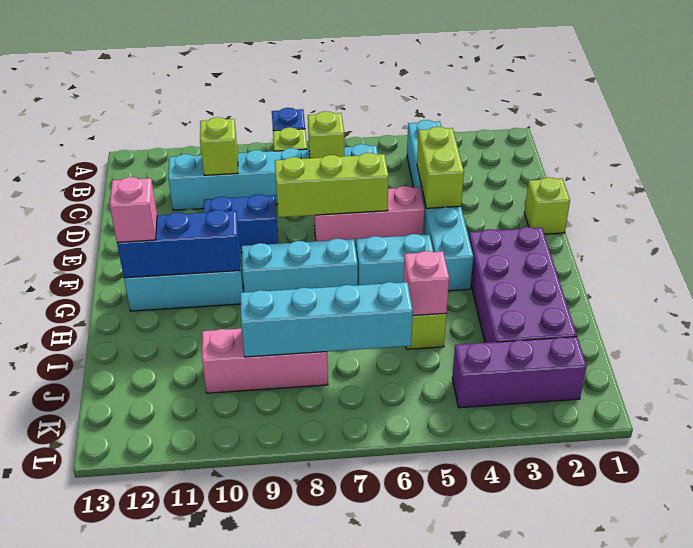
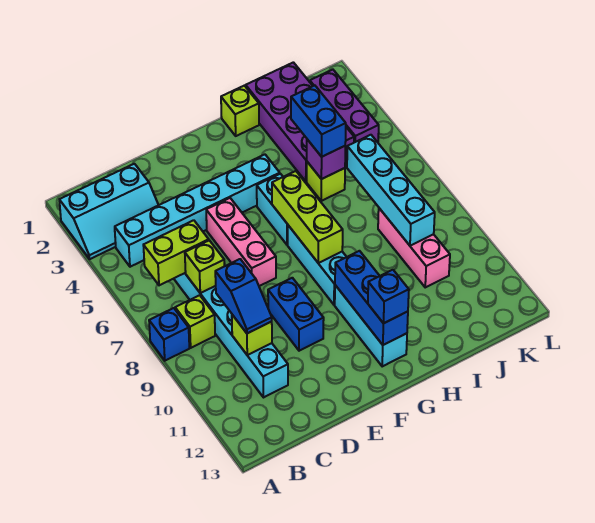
none -> cyan slope A2:C3 level 1 top 2
none -> blue slope C9:C10 level 3 top 9
lime brick D4:E4 level 2 -> lime brick B6:C6 level 2
lime brick E1 level 1 -> lime brick H1 level 1
lime brick E6:E8 level 2 -> lime brick G6:G8 level 2
purple brick G2:J3 level 1 -> purple brick I1:J4 level 1
pink brick G12 level 3 -> blue brick G12 level 3
none -> blue brick I4:I5 level 3
pink brick I5 level 2 -> purple brick I5 level 2

